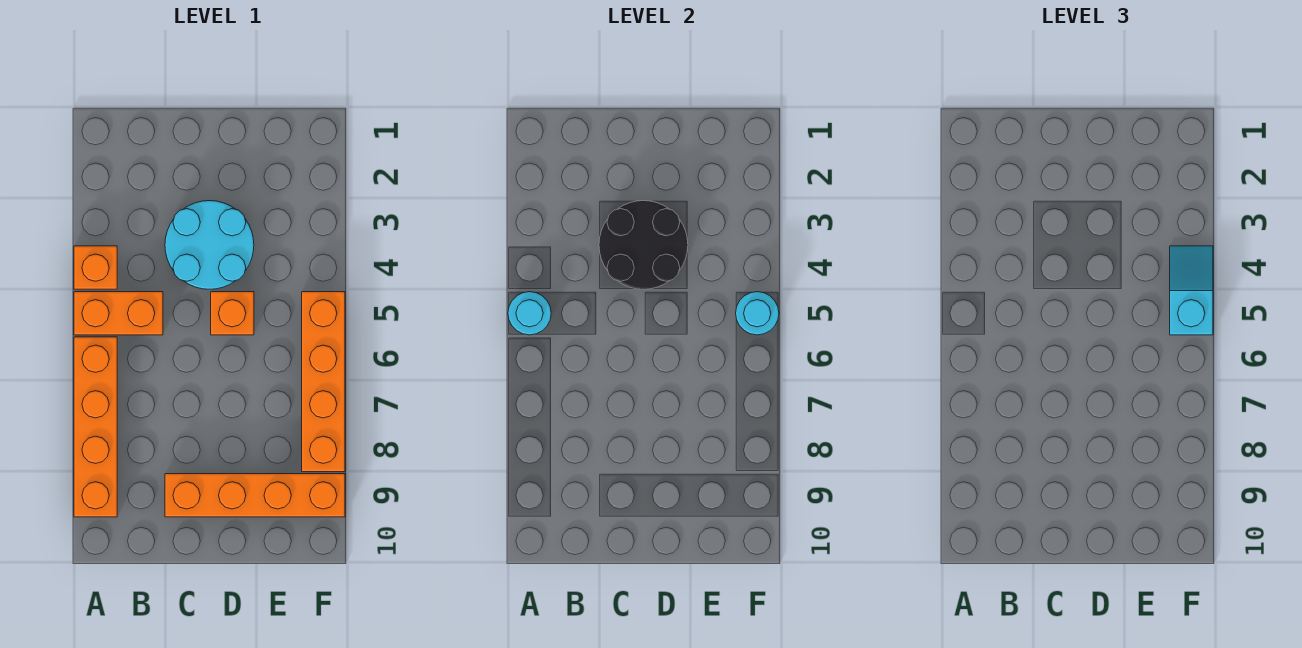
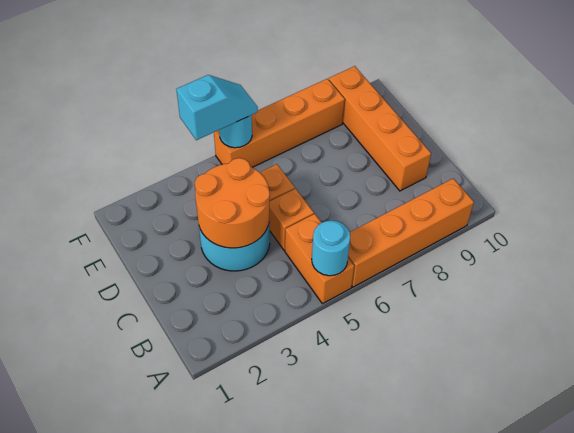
orange brick A4 level 1 -> orange brick C5 level 1
black round brick C3:D4 level 2 -> orange round brick C3:D4 level 2
cyan slope F4:F5 level 3 top 5 -> cyan slope F4:F5 level 3 top 4

